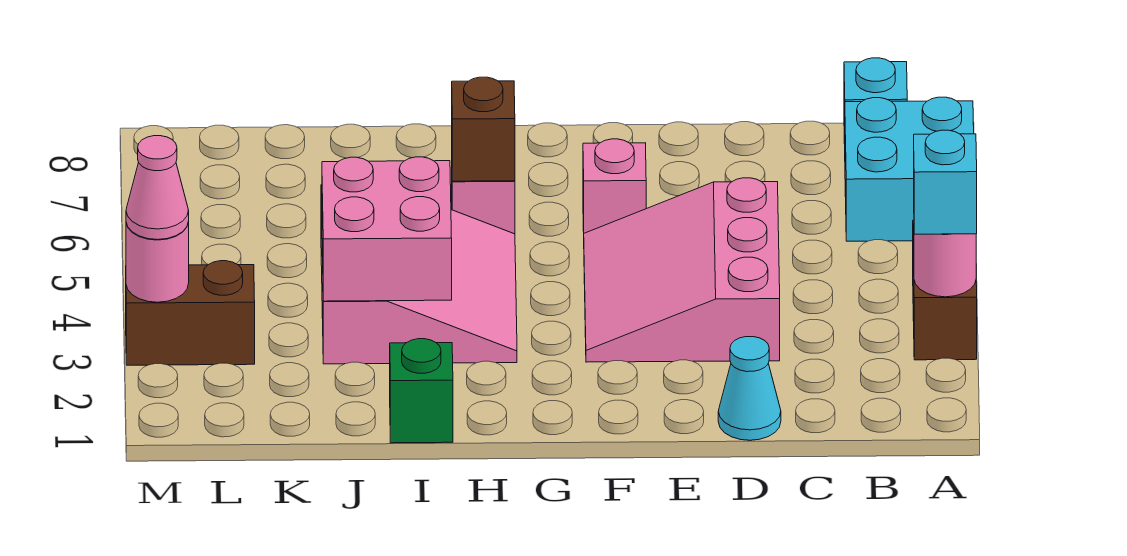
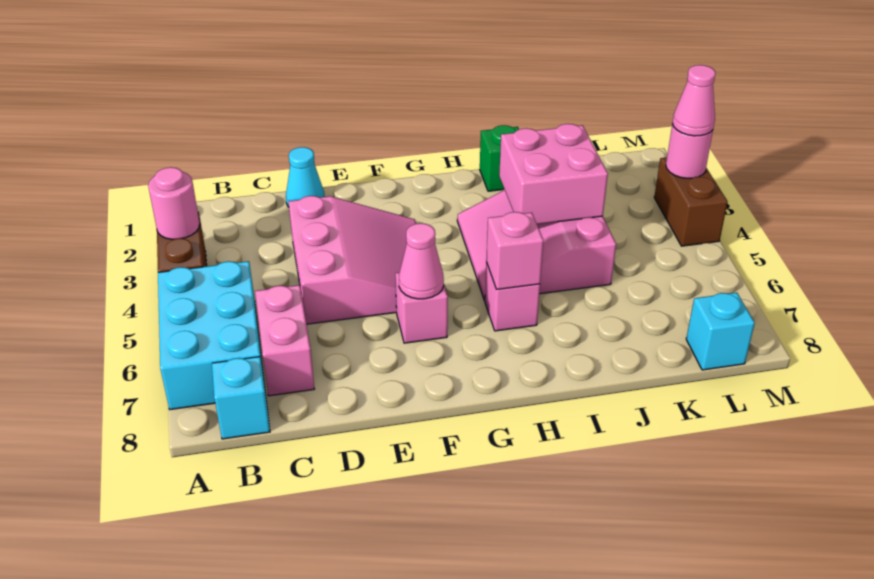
cyan brick A3 level 3 -> cyan brick L8 level 1
cyan brick A6:B7 level 1 -> cyan brick A5:B7 level 1
none -> pink brick C6:C7 level 1
none -> pink cone F6 level 2
brown brick H6 level 2 -> pink brick H6 level 2
brown brick L3:M3 level 1 -> brown brick M3:M4 level 1

